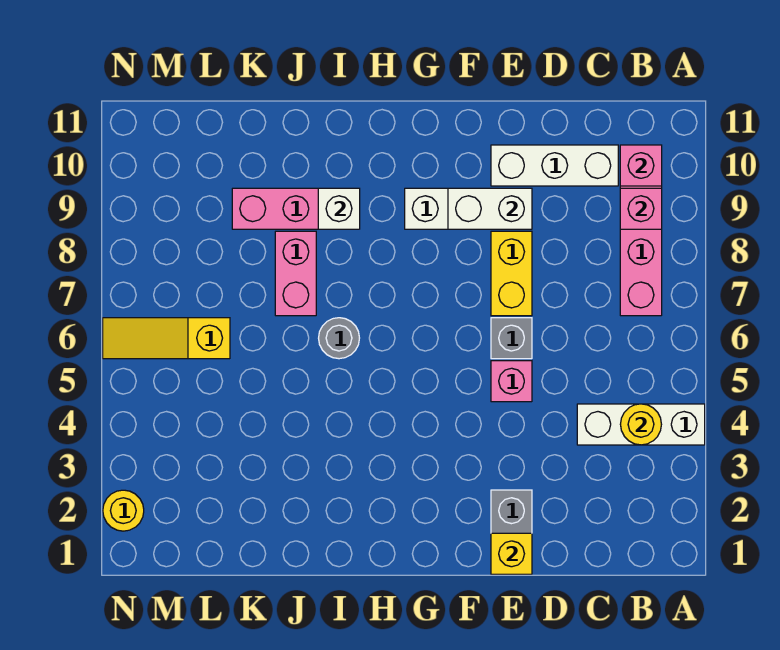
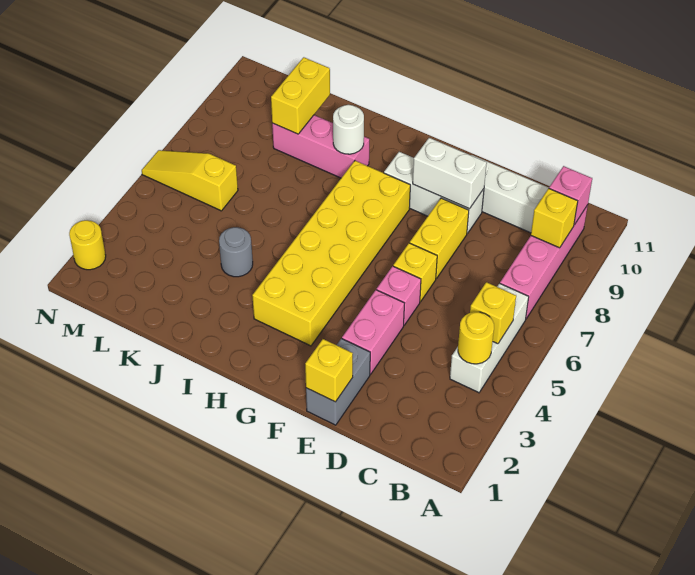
white brick A4:C4 level 1 -> white brick B4:B6 level 1
none -> yellow brick B5 level 2
pink brick B9 level 2 -> yellow brick B9 level 2
grey brick E6 level 1 -> yellow brick E6 level 1
none -> yellow brick G3:H8 level 1
grey round brick I6 level 1 -> grey round brick J4 level 1
white brick I9 level 2 -> white round brick I9 level 2
pink brick J7:J8 level 1 -> pink brick E3:E4 level 1
none -> yellow brick K9:K10 level 2

